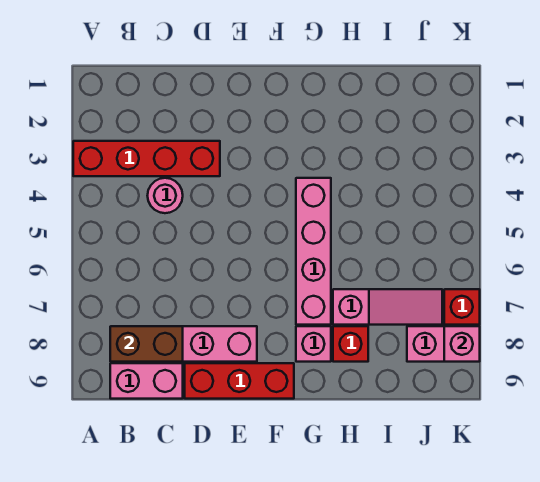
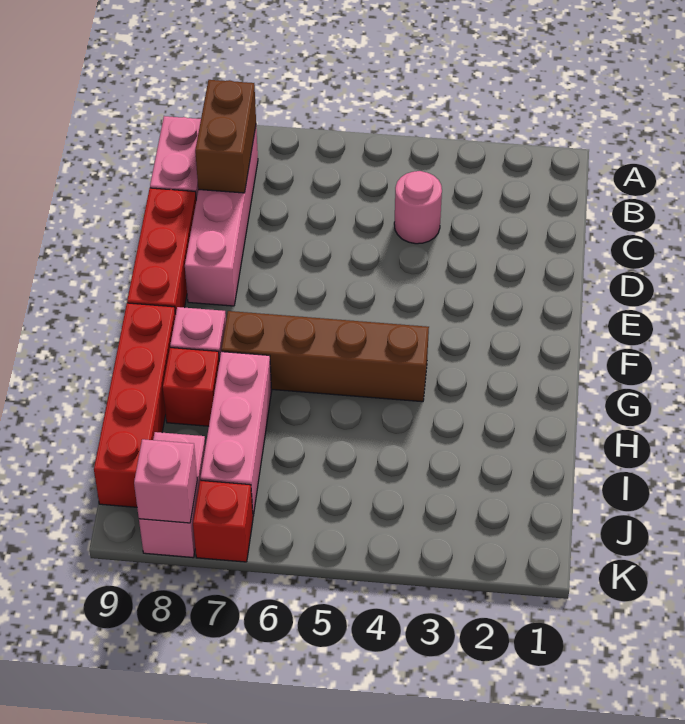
red brick A3:D3 level 1 -> red brick G9:J9 level 1
pink brick G4:G7 level 1 -> brown brick G4:G7 level 1
pink slope H7:J7 level 1 top H -> pink brick H7:J7 level 1

